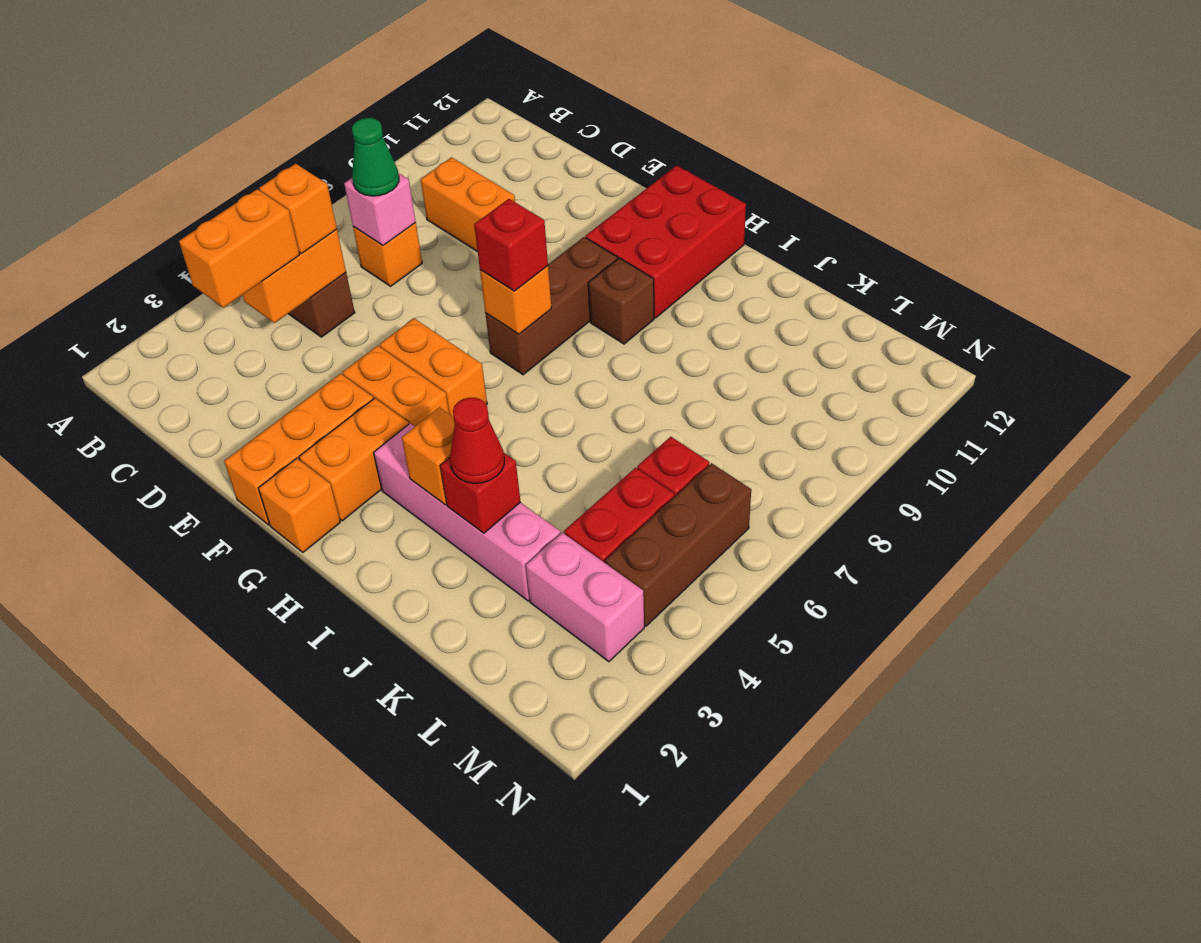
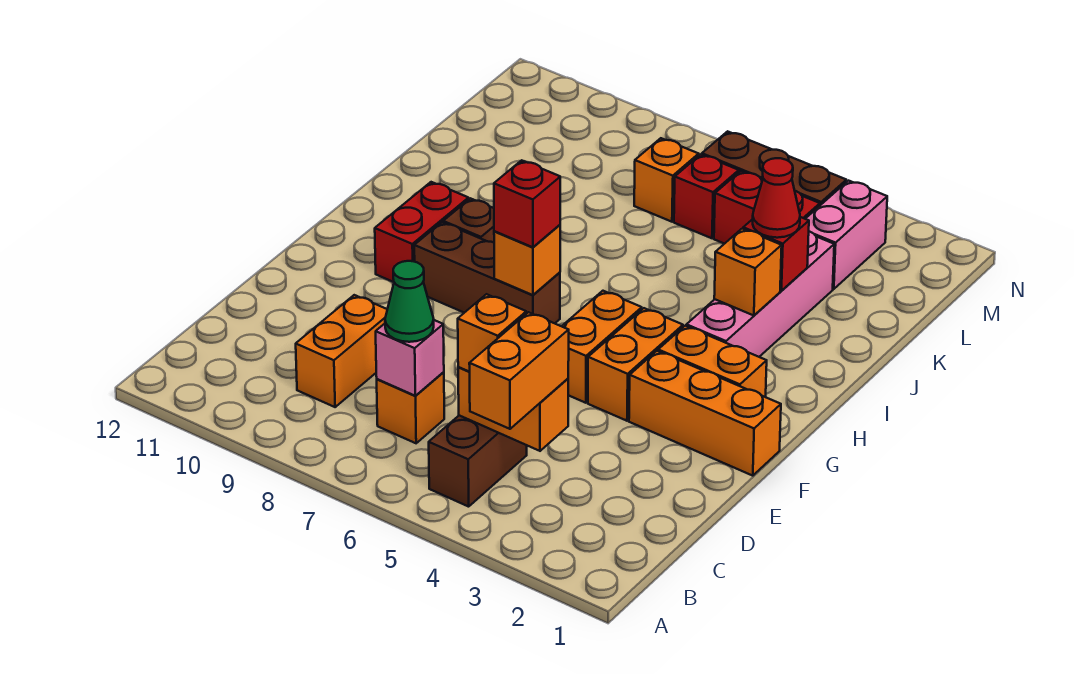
orange brick C3:C4 level 3 -> orange brick B4:C4 level 3
orange brick G1 level 1 -> orange brick L7 level 1
red brick G10:H12 level 1 -> red brick G10:H10 level 1

